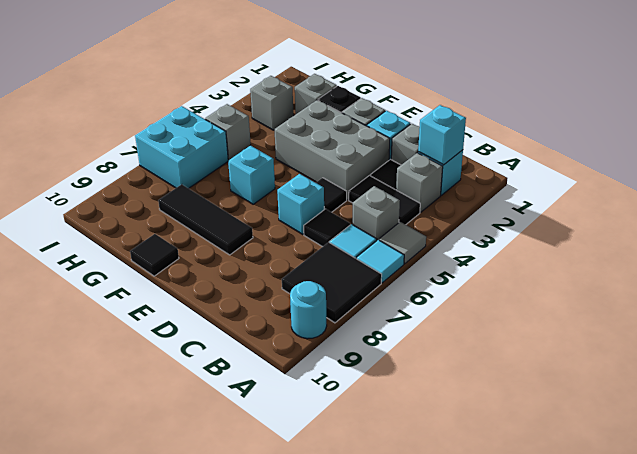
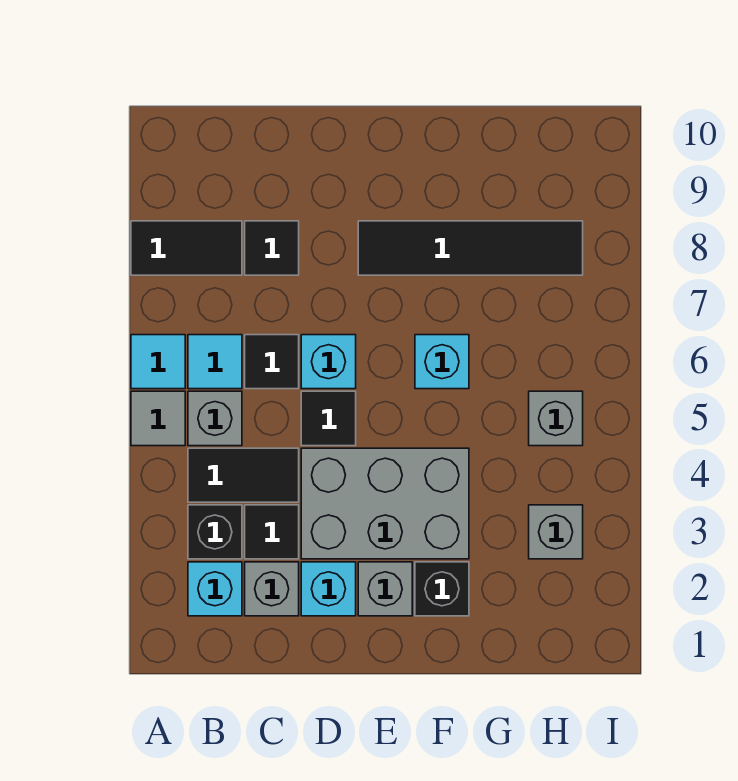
black tile A7:B8 level 1 -> black tile A8:B8 level 1
cyan round brick A9 level 1 -> none
cyan brick B2 level 2 -> none
grey brick B3 level 1 -> black brick B3 level 1
black tile E8:G8 level 1 -> black tile E8:H8 level 1
black tile F10 level 1 -> black tile C8 level 1
grey brick G2 level 1 -> none
cyan brick H6:I7 level 1 -> none

